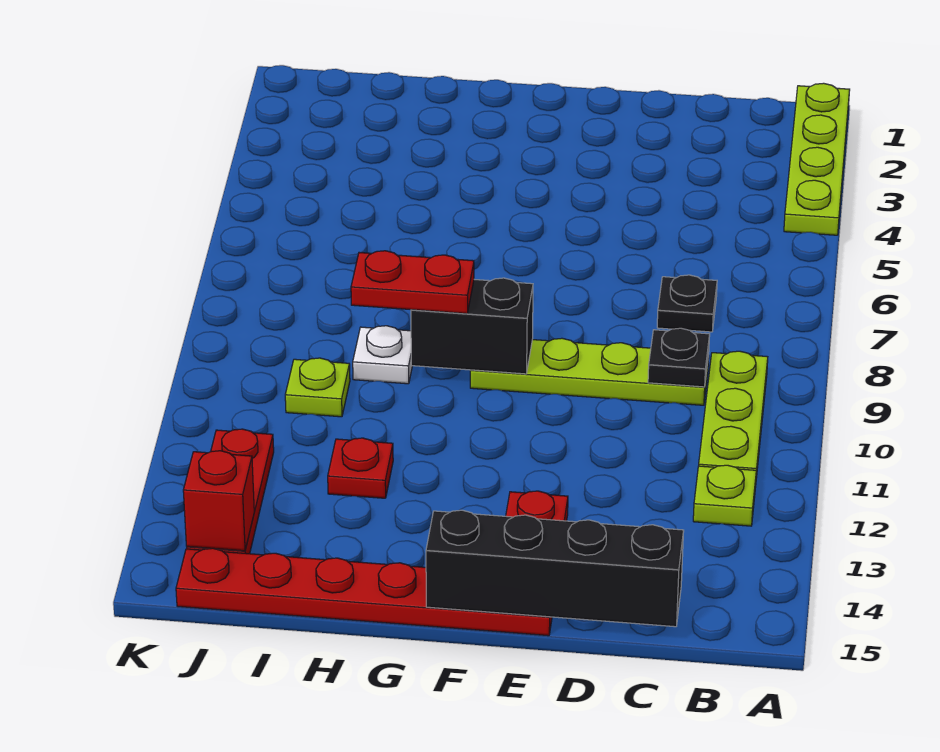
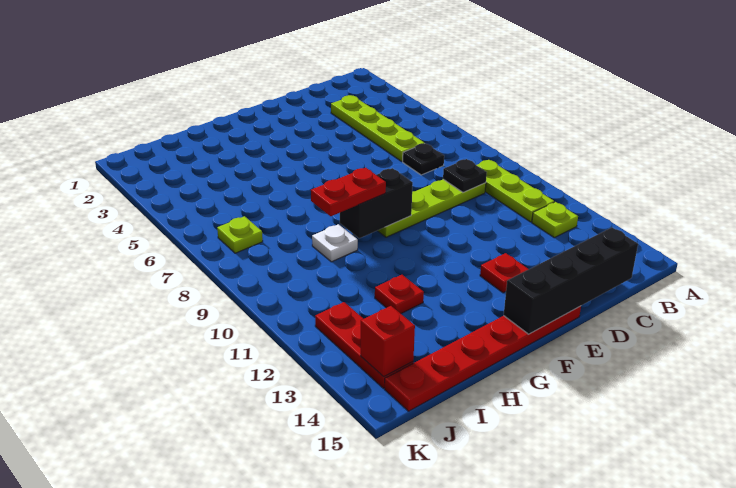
lime plate A1:A4 level 1 -> lime plate C3:C6 level 1
lime plate I10 level 1 -> lime plate J7 level 1

